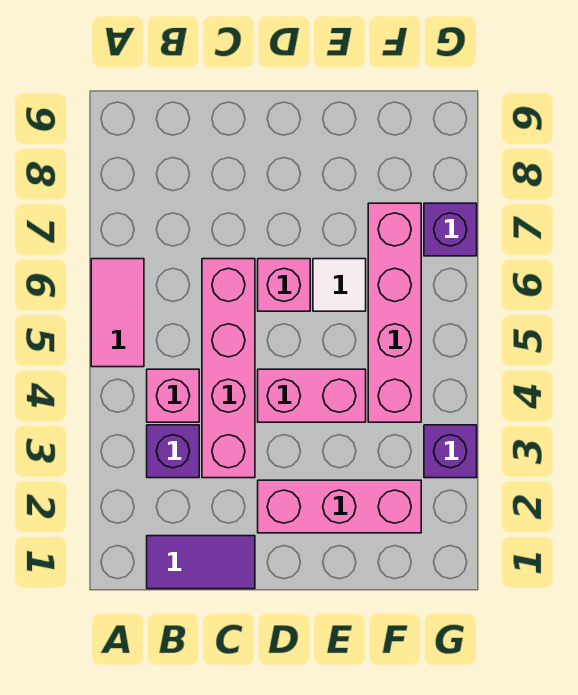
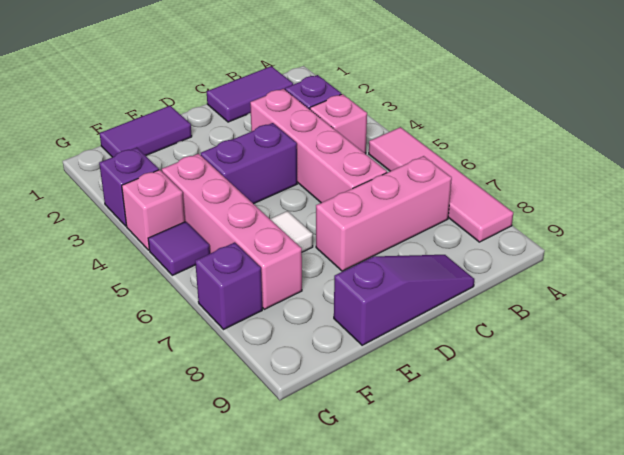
pink tile A5:A6 level 1 -> pink tile A5:A8 level 1
none -> purple slope C9:E9 level 1 top E
pink brick D2:F2 level 1 -> pink brick B7:D7 level 1
pink brick D4:E4 level 1 -> purple brick D4:E4 level 1
pink brick D6 level 1 -> pink brick G4 level 1
none -> purple tile E1:F1 level 1
none -> purple tile G5 level 1

